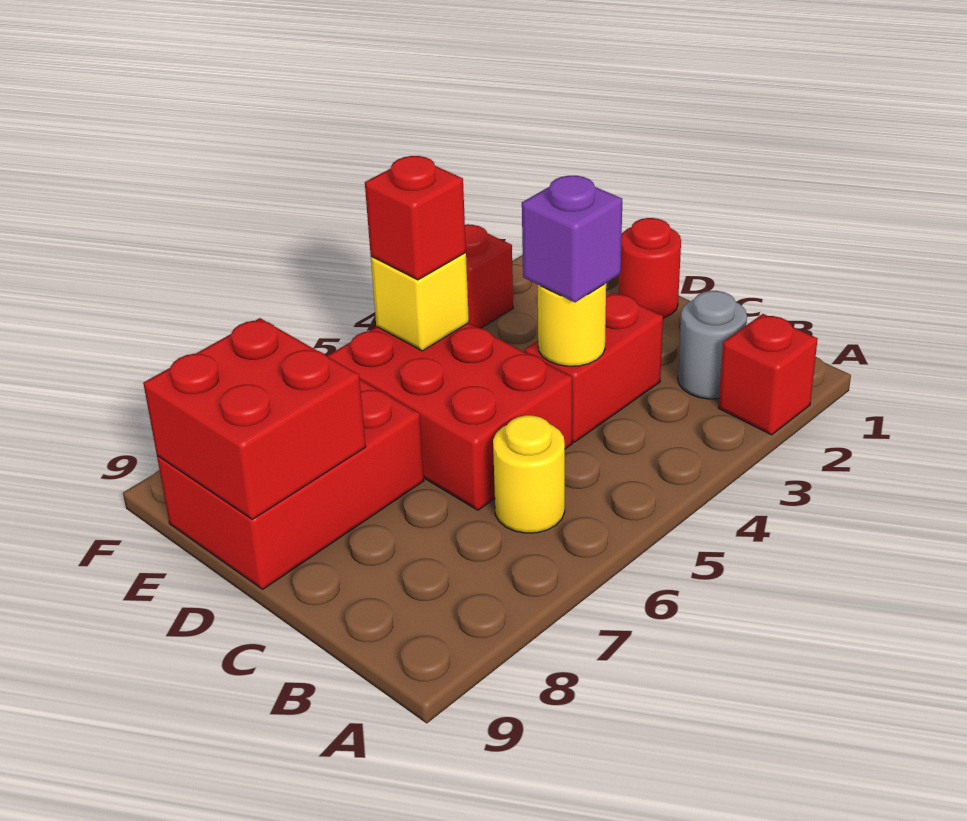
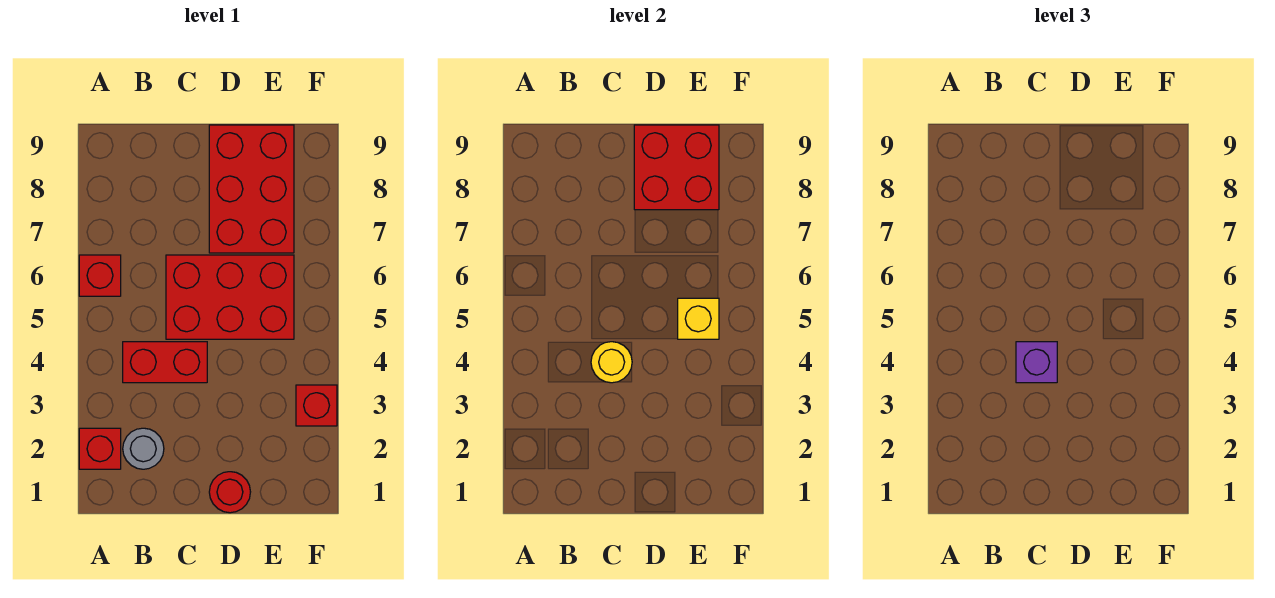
yellow round brick B6 level 1 -> none
red brick C3:C4 level 1 -> red brick B4:C4 level 1
red brick E5 level 3 -> red brick A6 level 1

